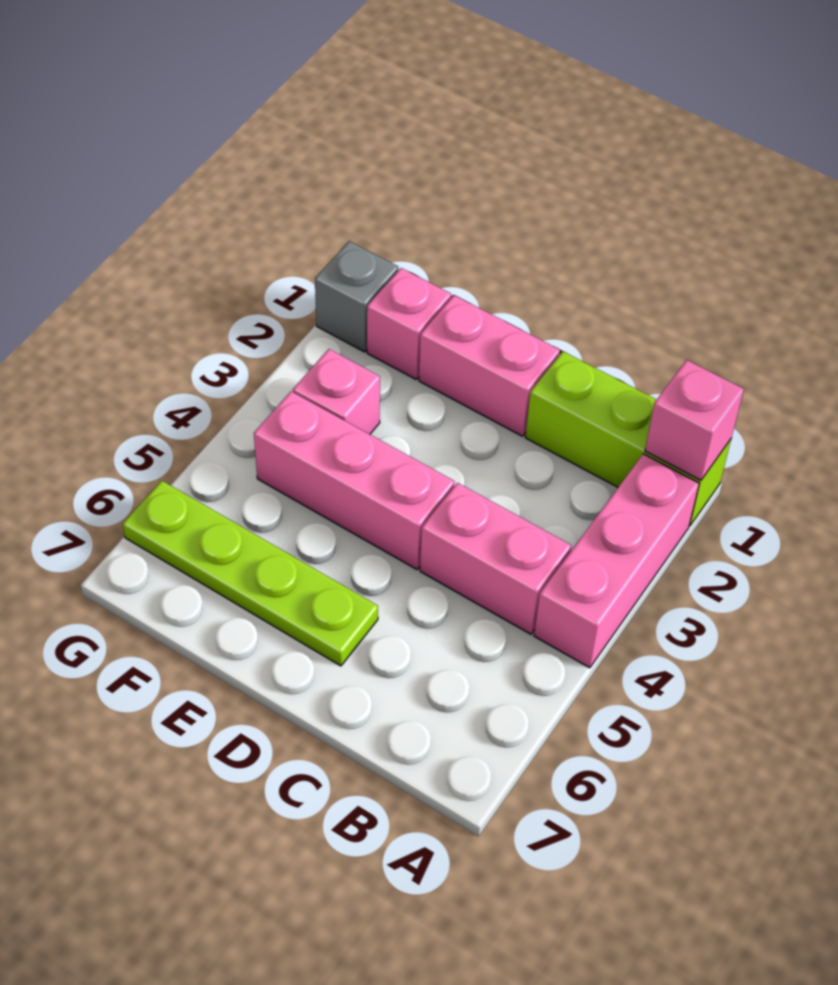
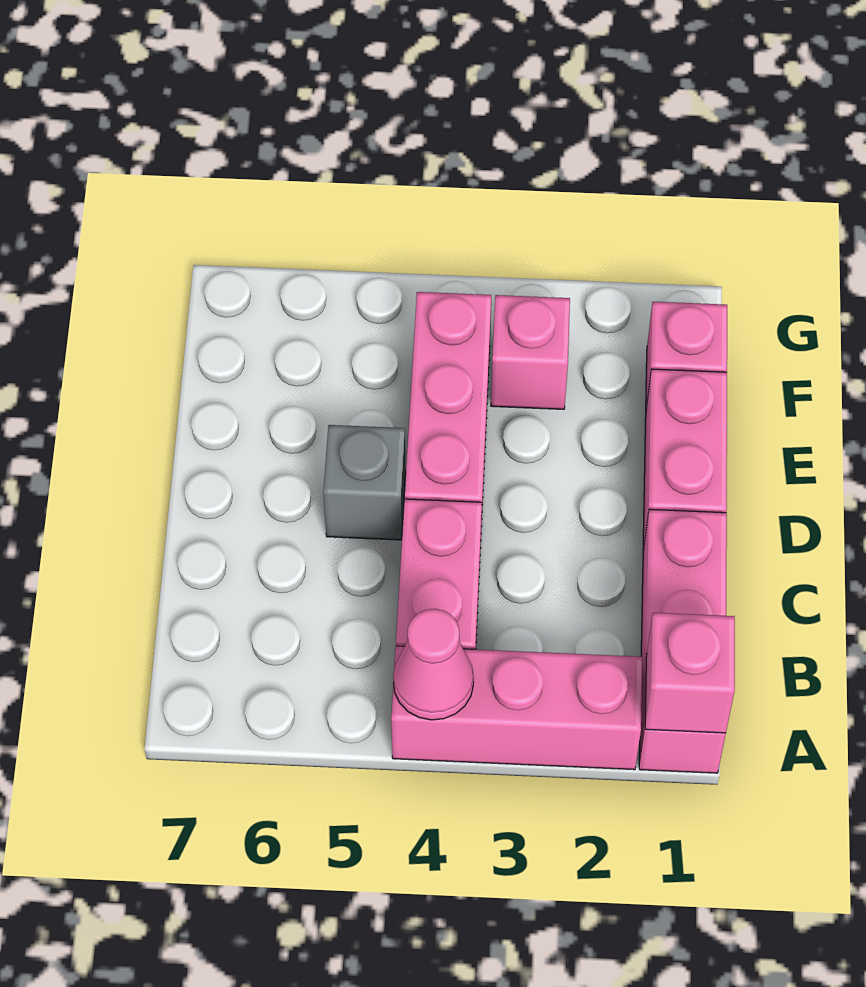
lime brick A1:C1 level 1 -> pink brick A1:C1 level 1
none -> pink cone A4 level 2
lime plate D6:G6 level 1 -> none
grey brick G1 level 1 -> grey brick D5 level 1

